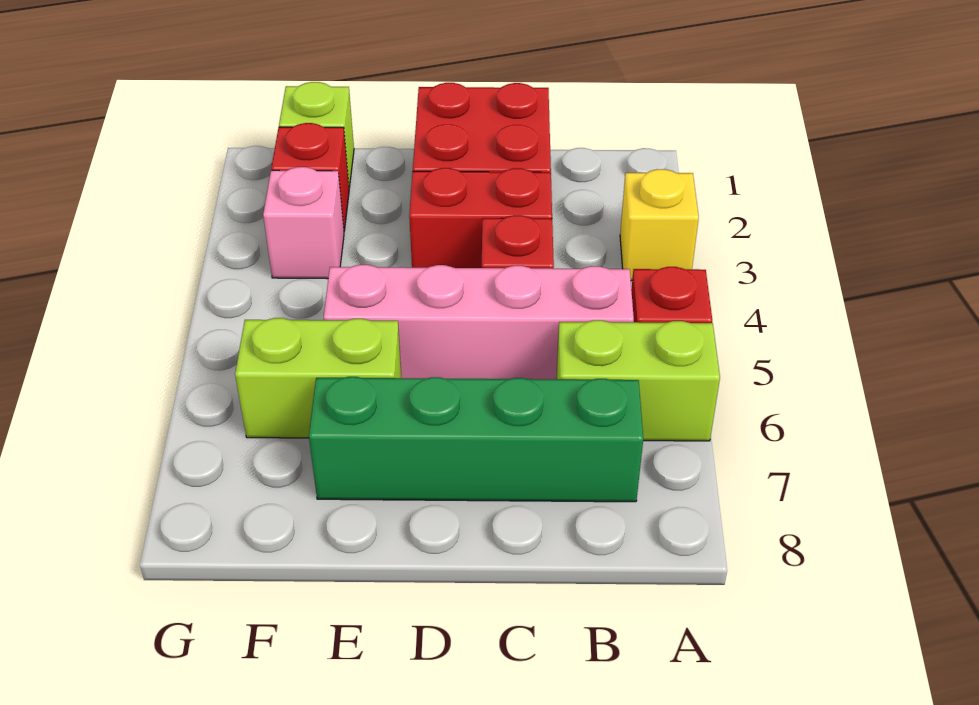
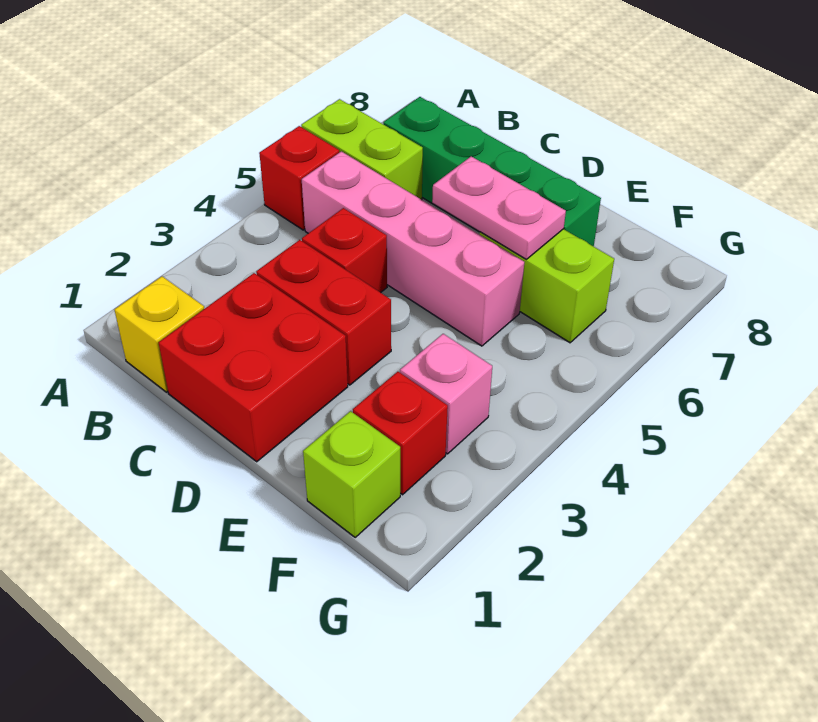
yellow brick A3 level 1 -> yellow brick B1 level 1
none -> pink plate D6:E6 level 2

